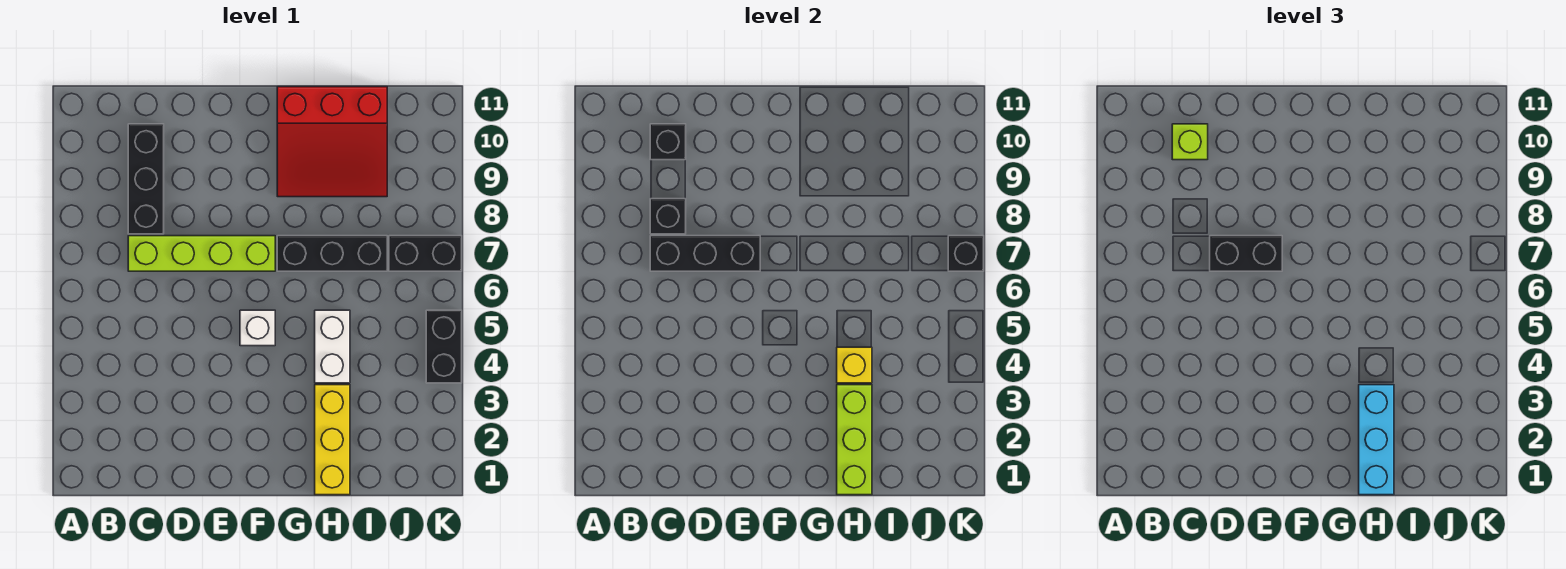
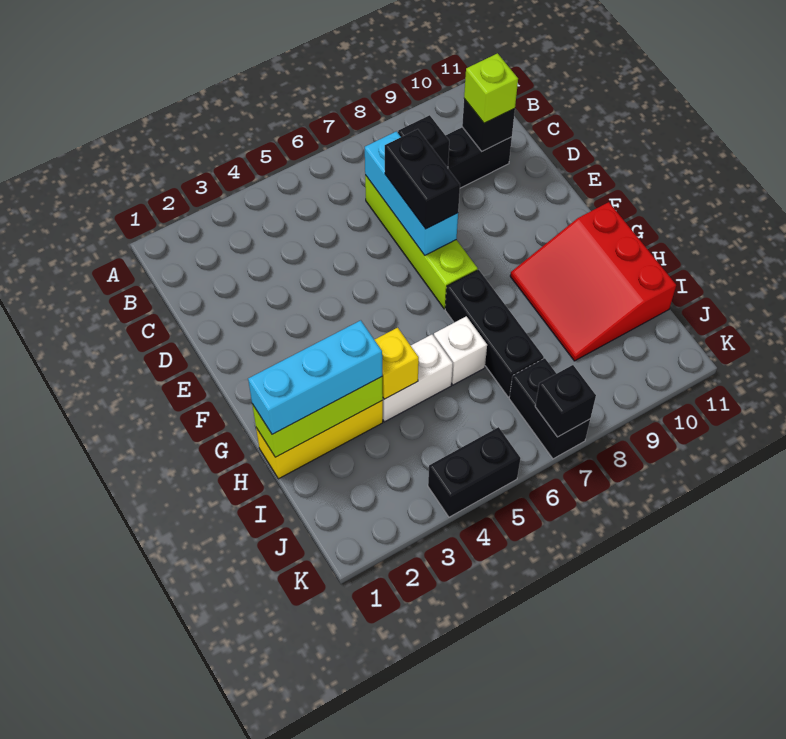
black brick C7:E7 level 2 -> cyan brick C7:E7 level 2
white brick F5 level 1 -> white brick H6 level 1

